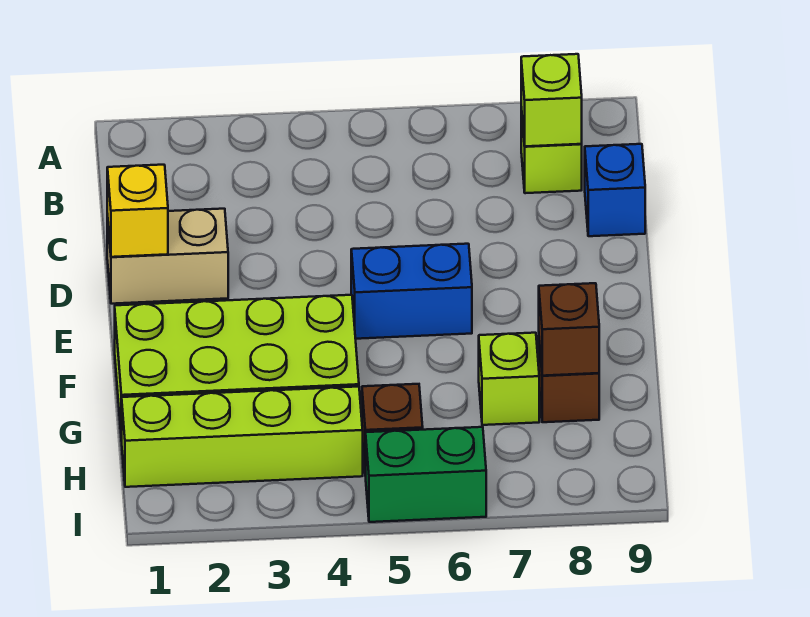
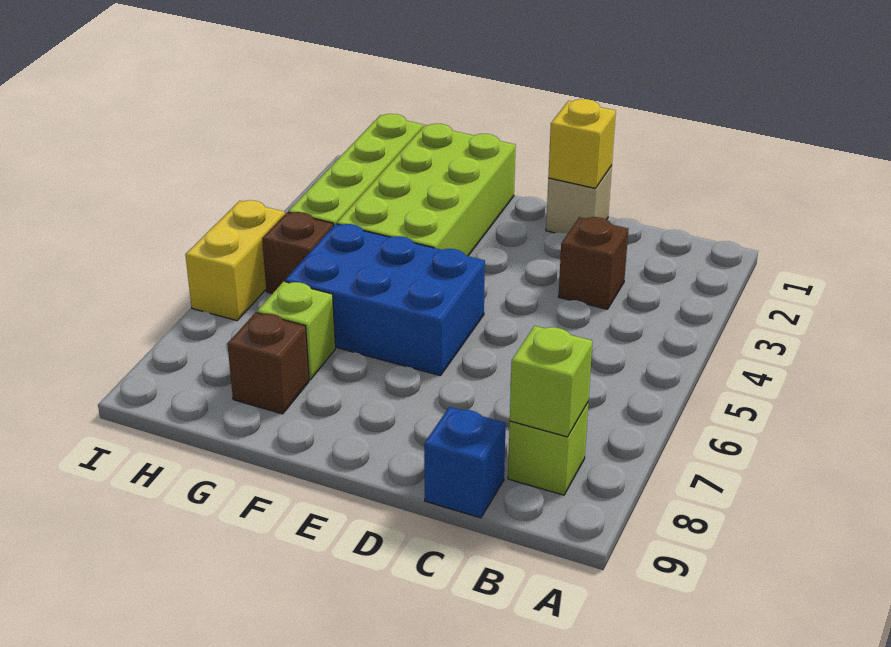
tan brick D1:D2 level 1 -> tan brick D1 level 1
blue brick E5:E6 level 1 -> blue brick E5:G6 level 1
brown brick G8 level 2 -> brown brick C3 level 1
green brick I5:I6 level 1 -> yellow brick I5:I6 level 1

